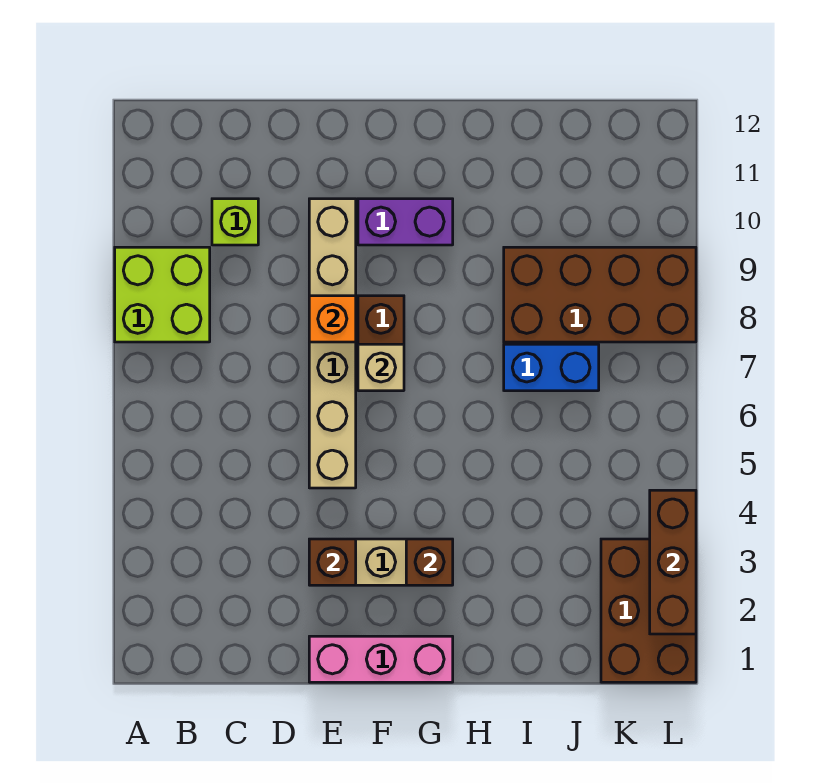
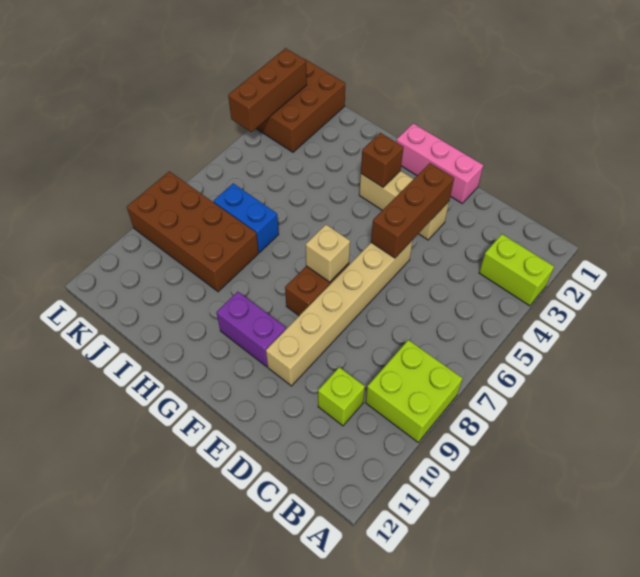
none -> lime brick A3:B3 level 1
brown brick E3 level 2 -> brown brick E3:E5 level 2
orange brick E8 level 2 -> none

